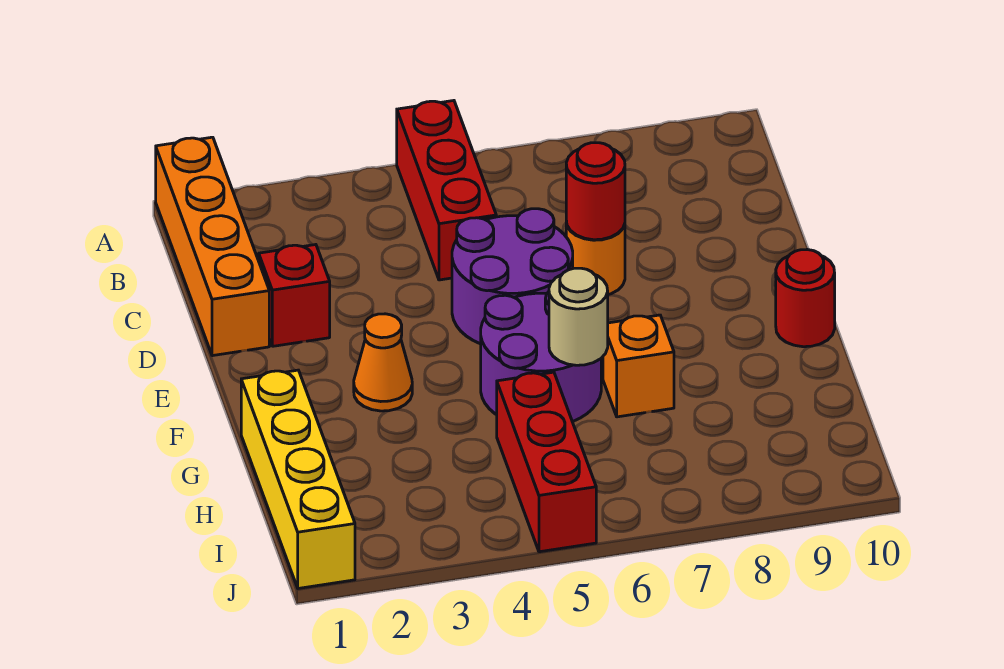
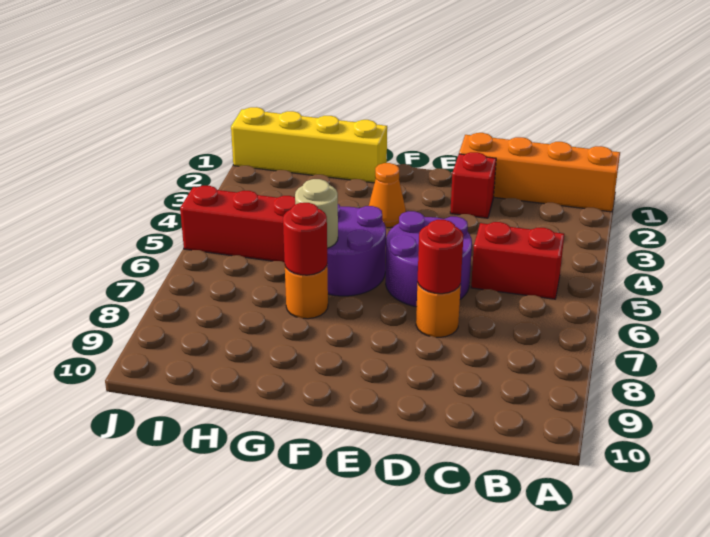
red brick A5:C5 level 1 -> red brick B5:C5 level 1
red round brick F10 level 1 -> red round brick G7 level 2
orange brick G7 level 1 -> orange round brick G7 level 1

